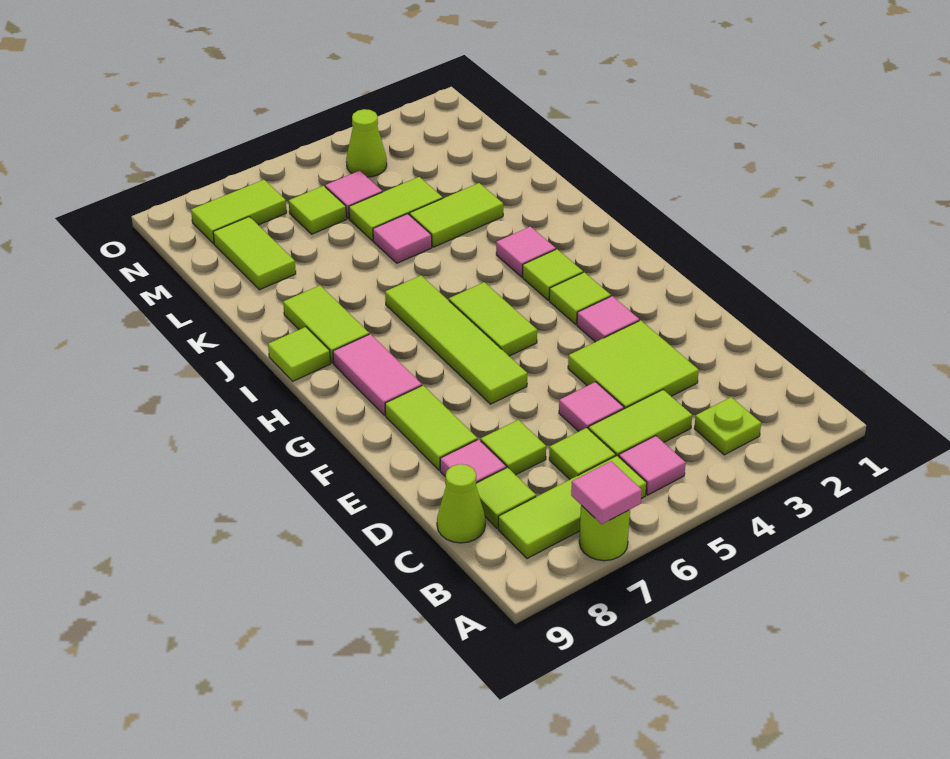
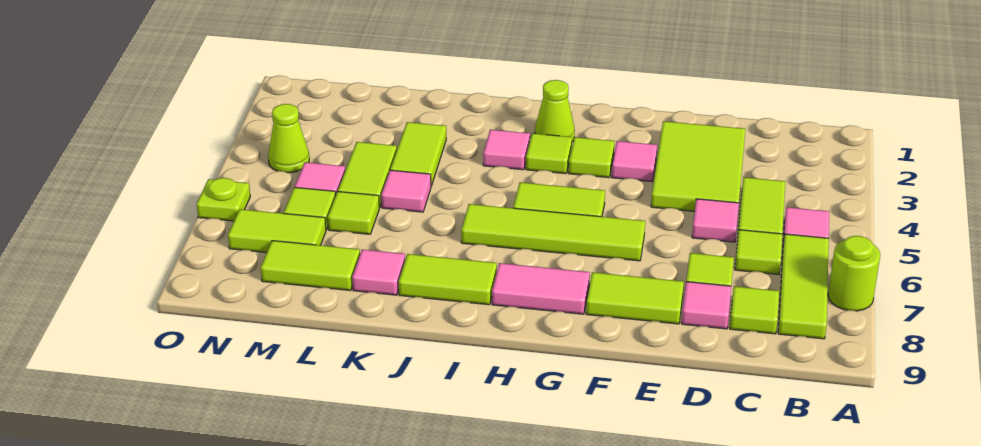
pink tile A7 level 2 -> pink tile K8 level 1
lime plate B3 level 1 -> lime plate O6 level 1
lime cone C9 level 1 -> lime cone H2 level 1
lime tile D3:E4 level 1 -> lime tile D2:E4 level 1
lime tile I9 level 1 -> lime tile L6 level 1
lime tile N7:N8 level 1 -> lime tile M7:N7 level 1

